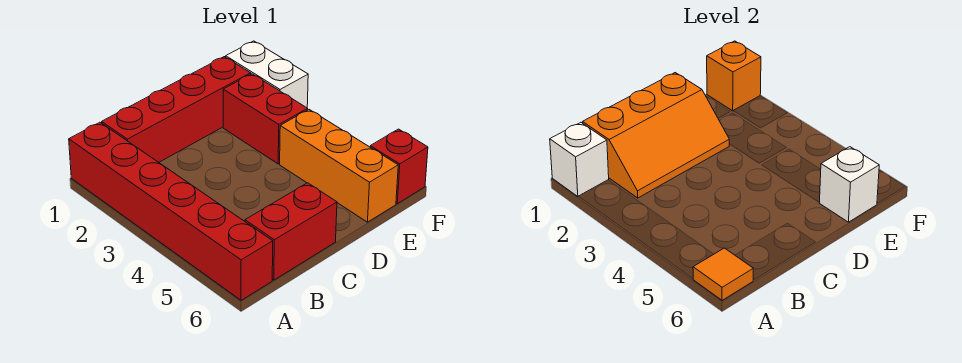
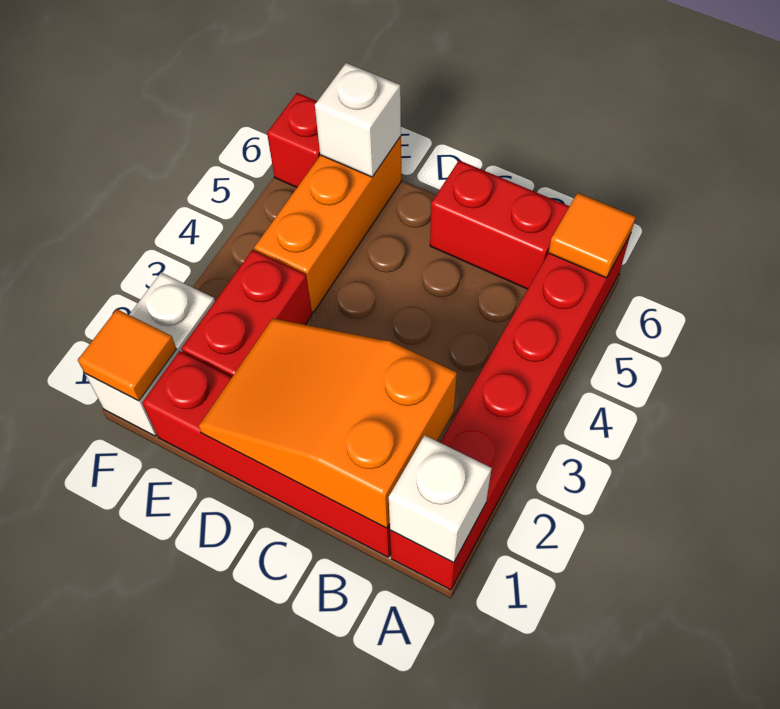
orange slope B1:D2 level 2 top 1 -> orange slope B1:D2 level 2 top B
orange brick F1 level 2 -> orange tile F1 level 2

